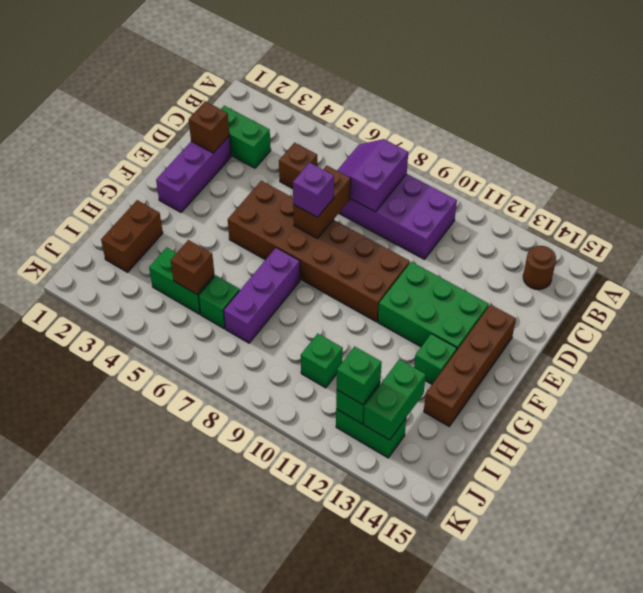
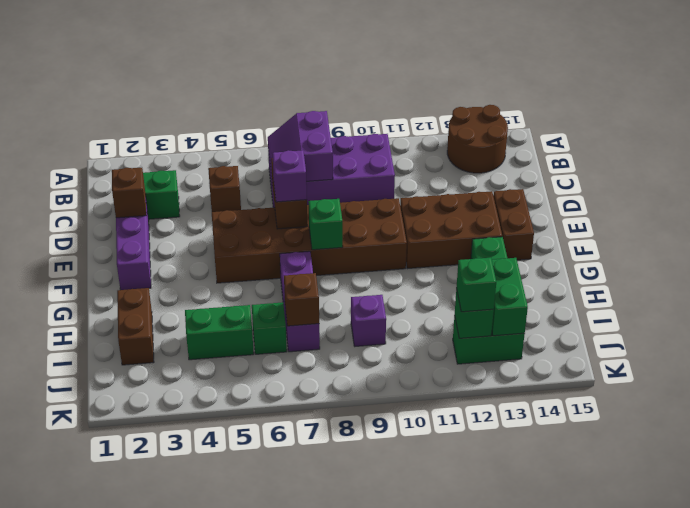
brown round brick B14 level 1 -> brown round brick A13:B14 level 1
green brick E11:F13 level 1 -> brown brick E11:F13 level 1
brown brick E14:H14 level 1 -> brown brick E14:F14 level 1
brown brick I5 level 2 -> brown brick I7 level 2
none -> purple brick I9 level 1
green brick I10 level 1 -> green brick F8 level 2

